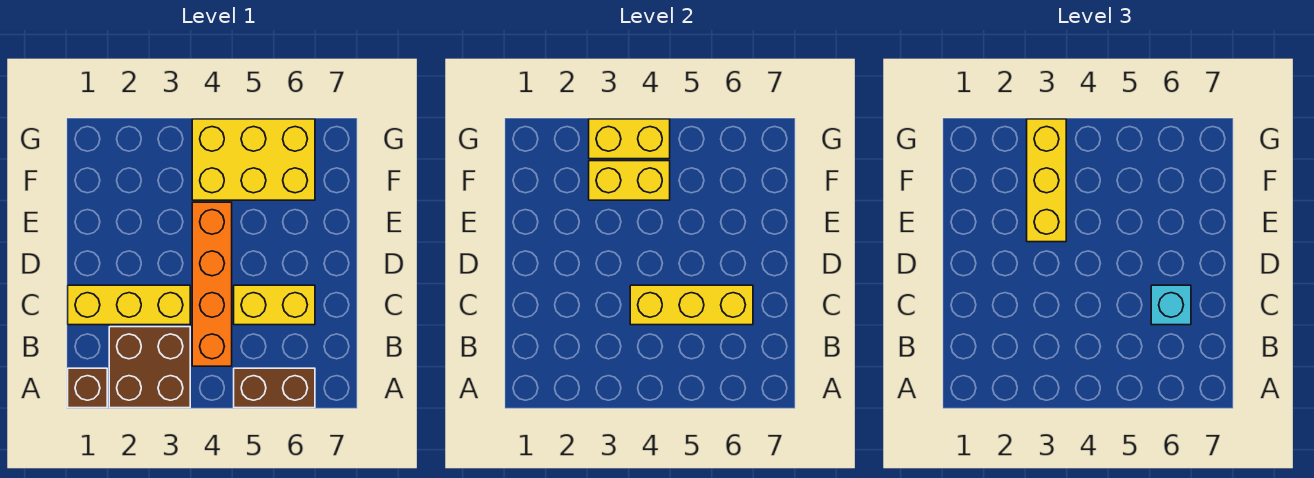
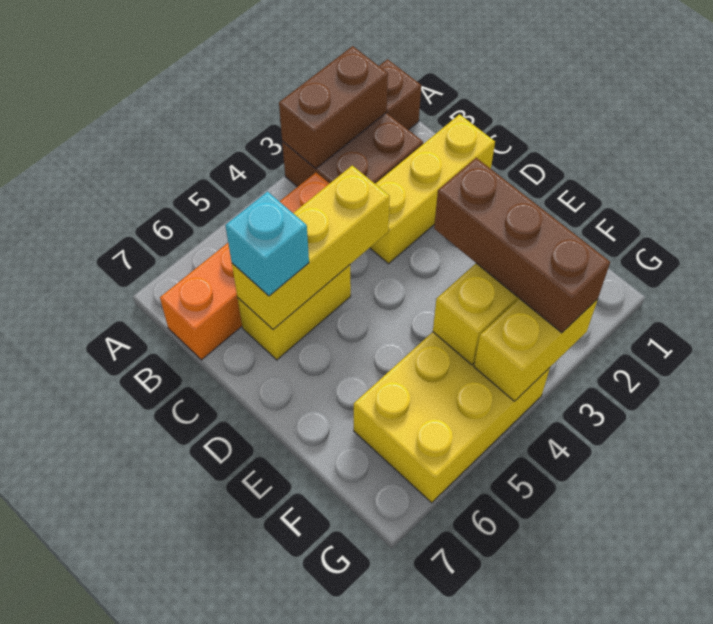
brown brick A5:A6 level 1 -> brown brick A2:A3 level 2
orange brick B4:E4 level 1 -> orange brick B4:B7 level 1
yellow brick E3:G3 level 3 -> brown brick E3:G3 level 3

